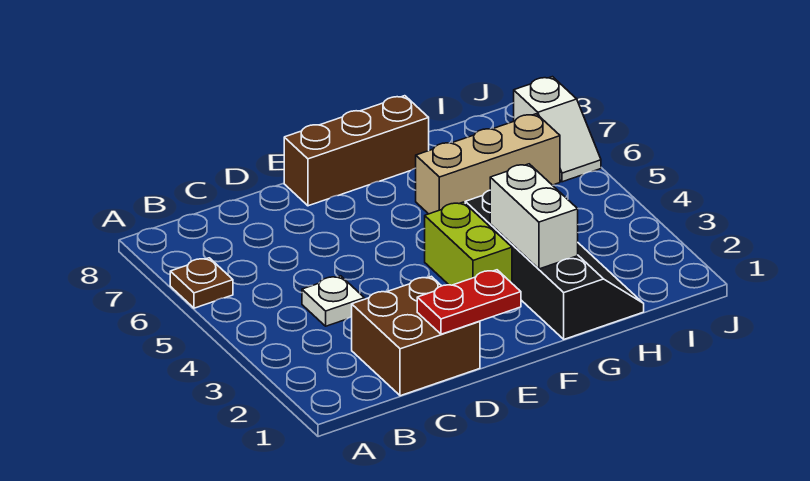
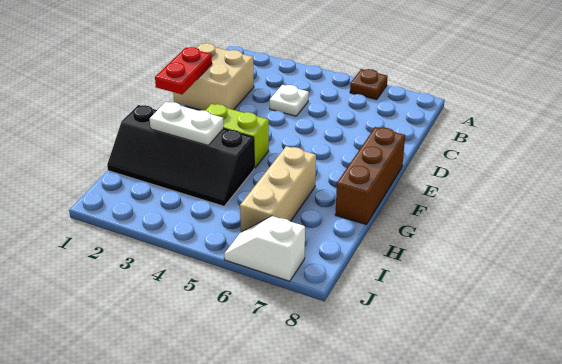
brown brick C1:D2 level 1 -> tan brick C1:D2 level 1
white brick G2:G3 level 2 -> white plate G2:G3 level 2

